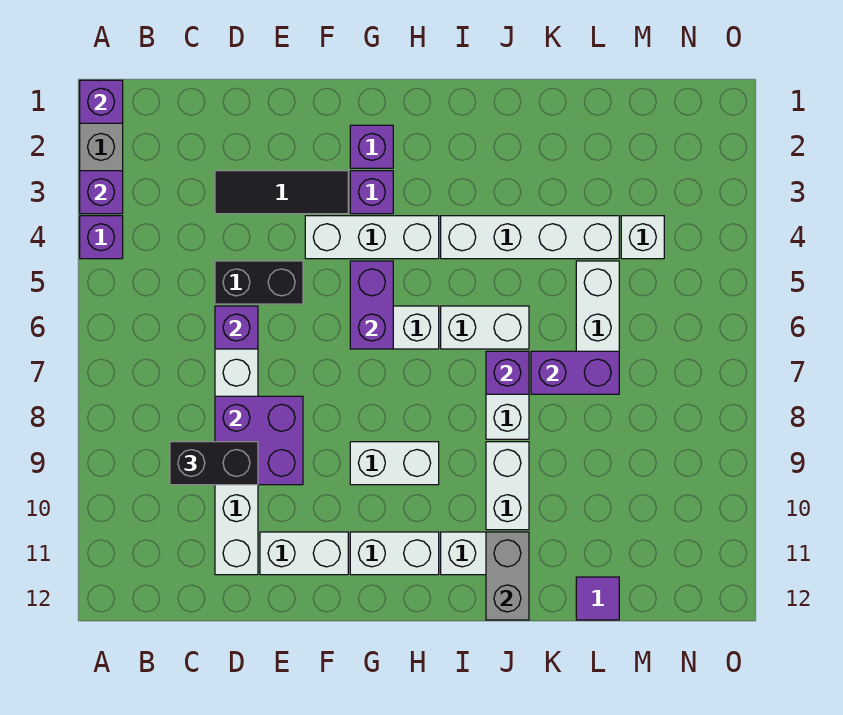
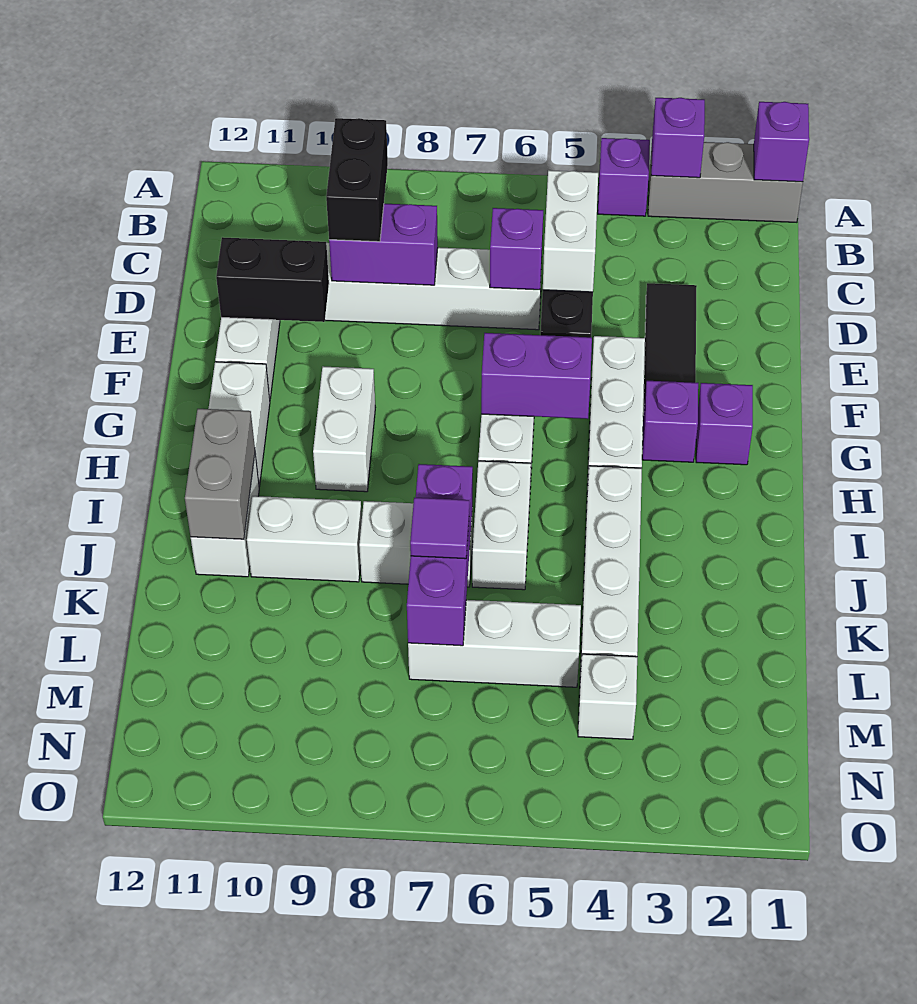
none -> white brick C5:D5 level 2
purple brick D8:E9 level 2 -> purple brick D8:D9 level 2
none -> black brick E10:E11 level 2
grey brick J11:J12 level 2 -> grey brick I11:J11 level 2
purple tile L12 level 1 -> purple tile K7 level 3

